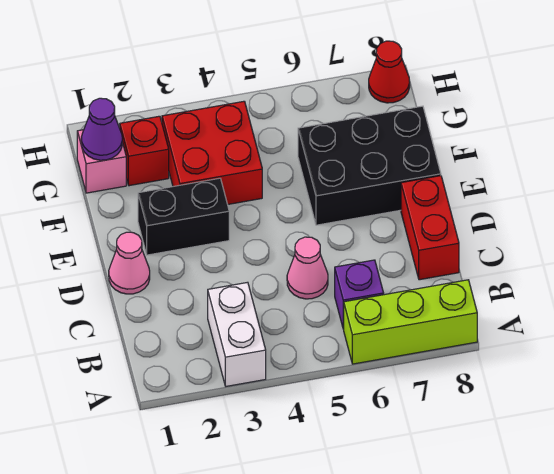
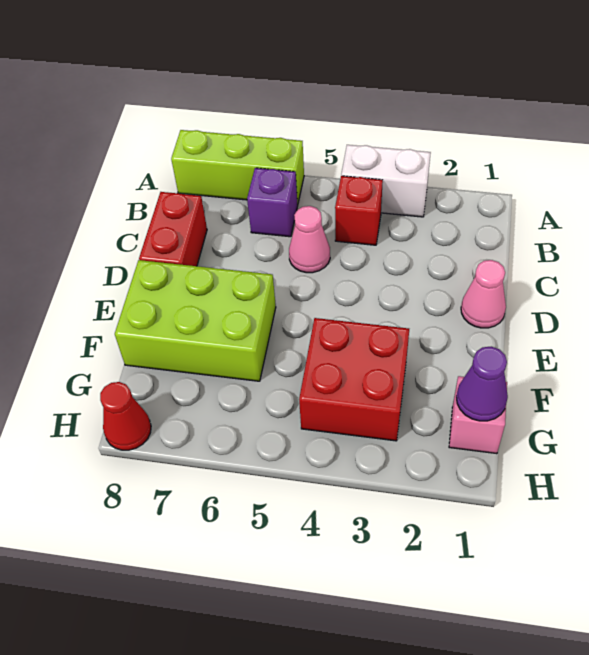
white brick A3:B3 level 1 -> white brick A3:A4 level 1
black brick E2:E3 level 1 -> none
black brick E6:F8 level 1 -> lime brick E6:F8 level 1
red brick G2 level 1 -> red brick B4 level 1

